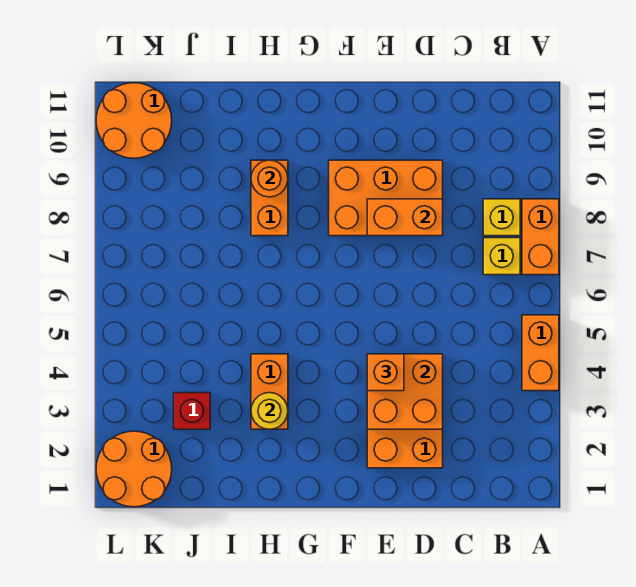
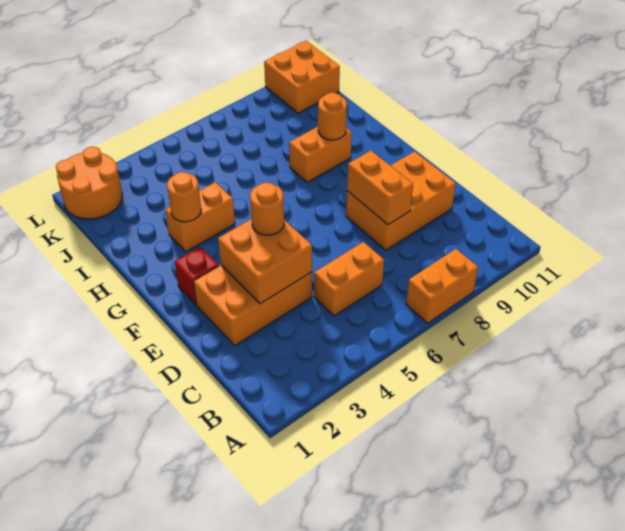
orange brick A4:A5 level 1 -> orange brick C5:C6 level 1
yellow brick B7 level 1 -> none
yellow brick B8 level 1 -> none
orange brick D8:F9 level 1 -> orange brick D8:E10 level 1
orange brick E4 level 3 -> orange round brick E4 level 3
yellow round brick H3 level 2 -> orange round brick H3 level 2
red brick J3 level 1 -> red brick F2 level 1
orange round brick K10:L11 level 1 -> orange brick K10:L11 level 1

